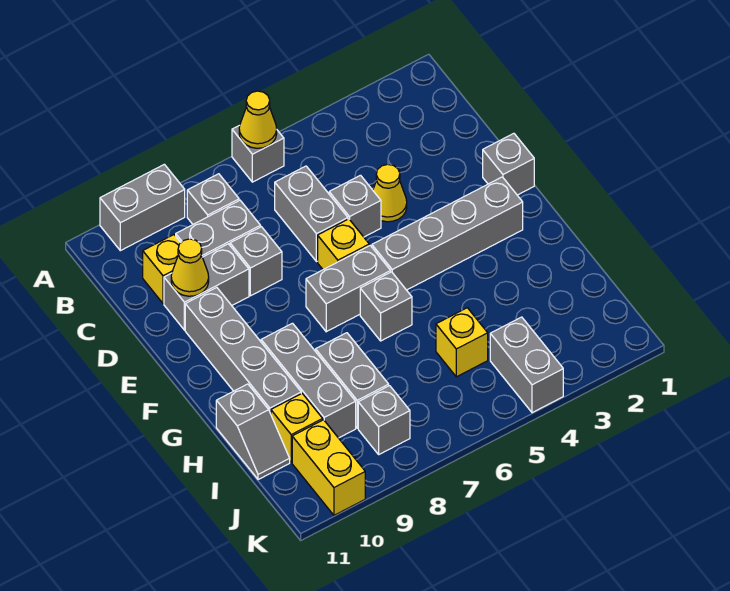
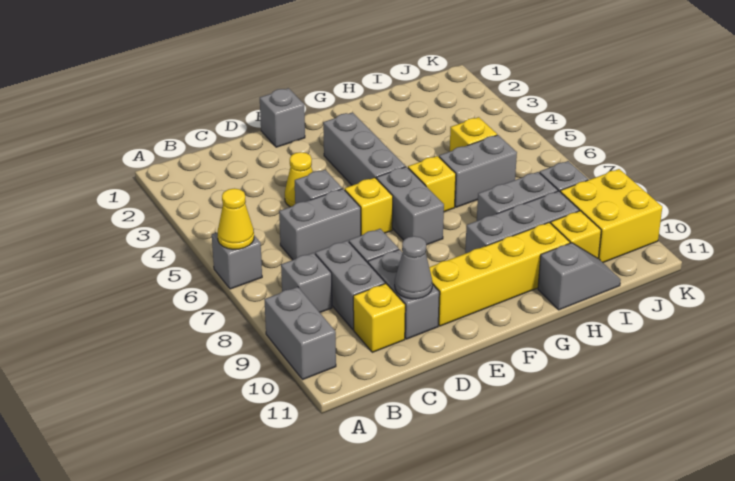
yellow cone D10 level 2 -> grey cone D10 level 2
grey brick E10:H10 level 1 -> yellow brick E10:H10 level 1
grey brick F2:F5 level 1 -> grey brick F3:F5 level 1
grey brick G6 level 1 -> yellow brick G6 level 1
grey brick J4:K4 level 1 -> grey brick H6:I6 level 1
yellow brick J10:K10 level 1 -> yellow brick J9:K10 level 1

